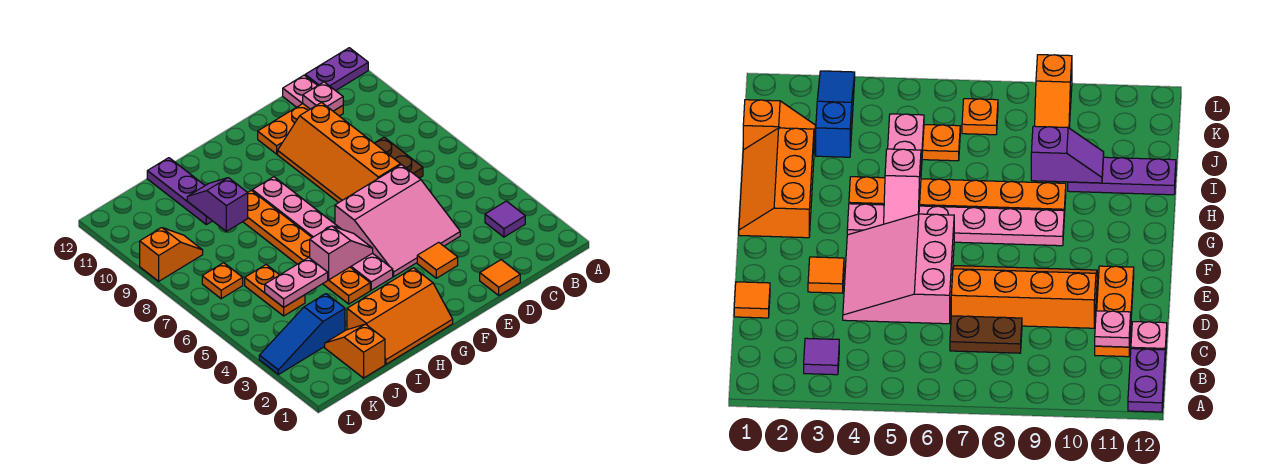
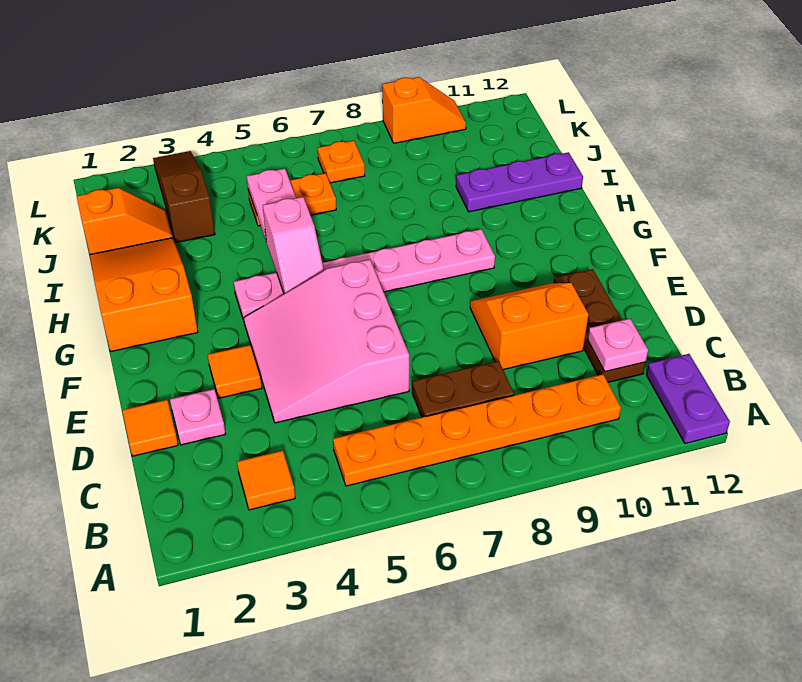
purple tile B3 level 1 -> orange tile B3 level 1
orange plate C11:E11 level 1 -> brown plate C11:E11 level 1
pink plate C12 level 1 -> pink plate D2 level 1
orange slope D7:E10 level 1 top D -> orange slope D9:E10 level 1 top D
orange slope G1:I2 level 1 top 2 -> orange slope G1:I2 level 1 top G
orange plate H4:H9 level 1 -> orange plate B5:B10 level 1
purple slope I9:I10 level 2 top 9 -> none
blue slope J3:L3 level 1 top J -> brown slope J3:L3 level 1 top J
orange slope K9:L9 level 1 top L -> orange slope L9:L10 level 1 top 9

